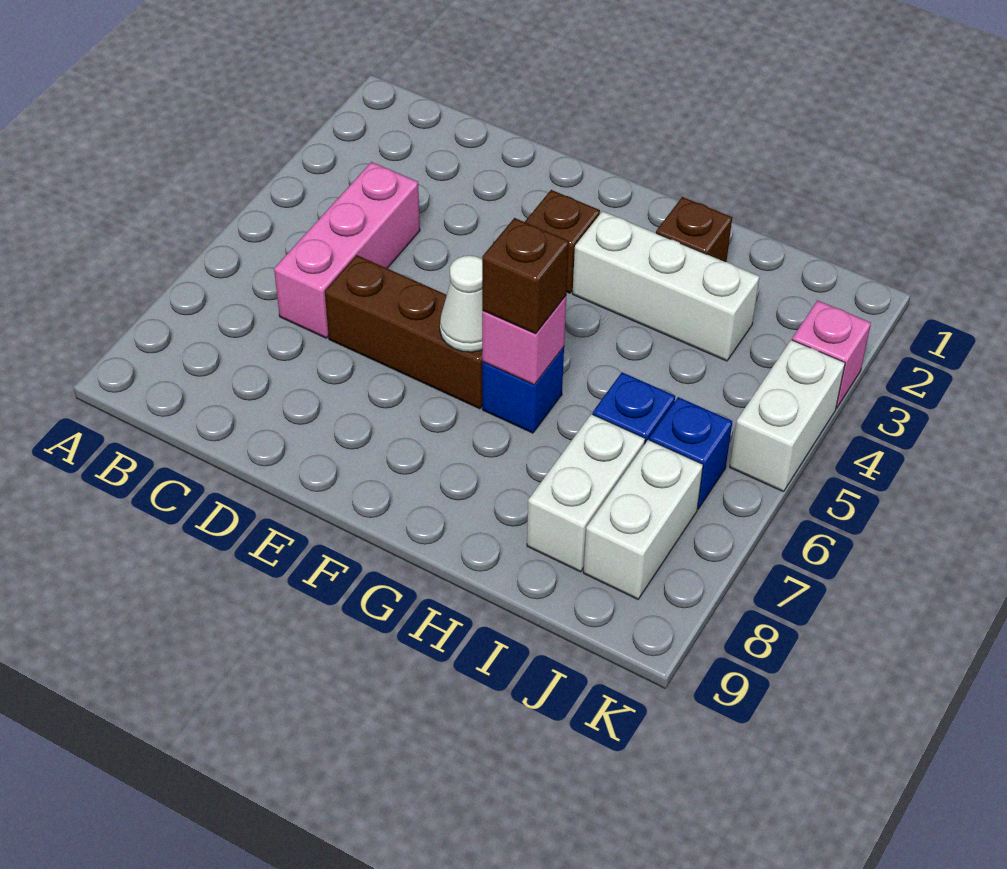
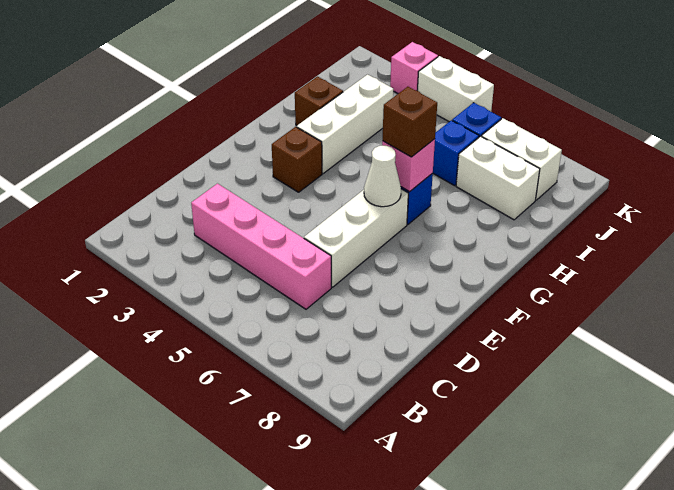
pink brick C4:C6 level 1 -> pink brick C3:C6 level 1
brown brick D6:F6 level 1 -> white brick D6:F6 level 1

